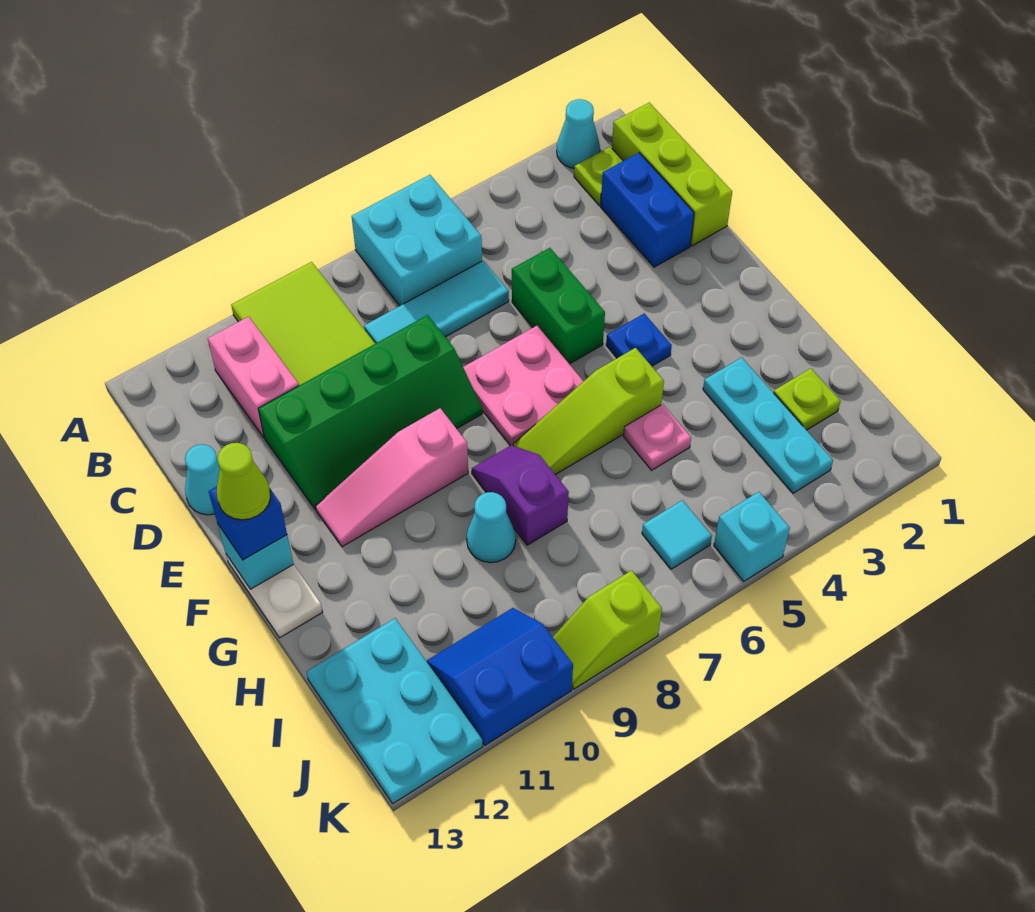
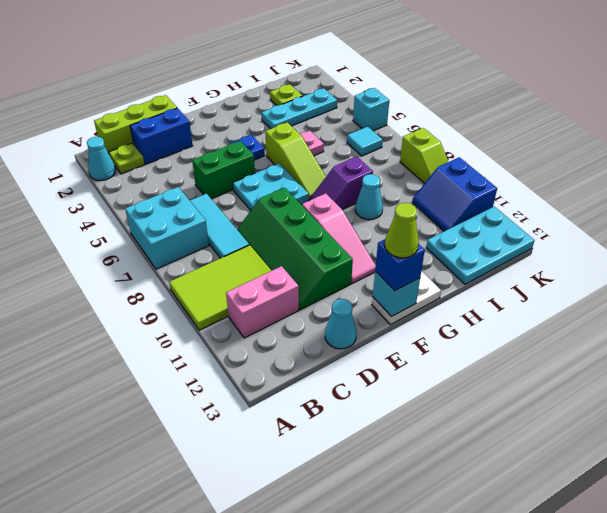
green slope D8:E11 level 1 top D -> green slope D8:E11 level 1 top E
pink plate E6:F7 level 1 -> cyan plate E6:F7 level 1

